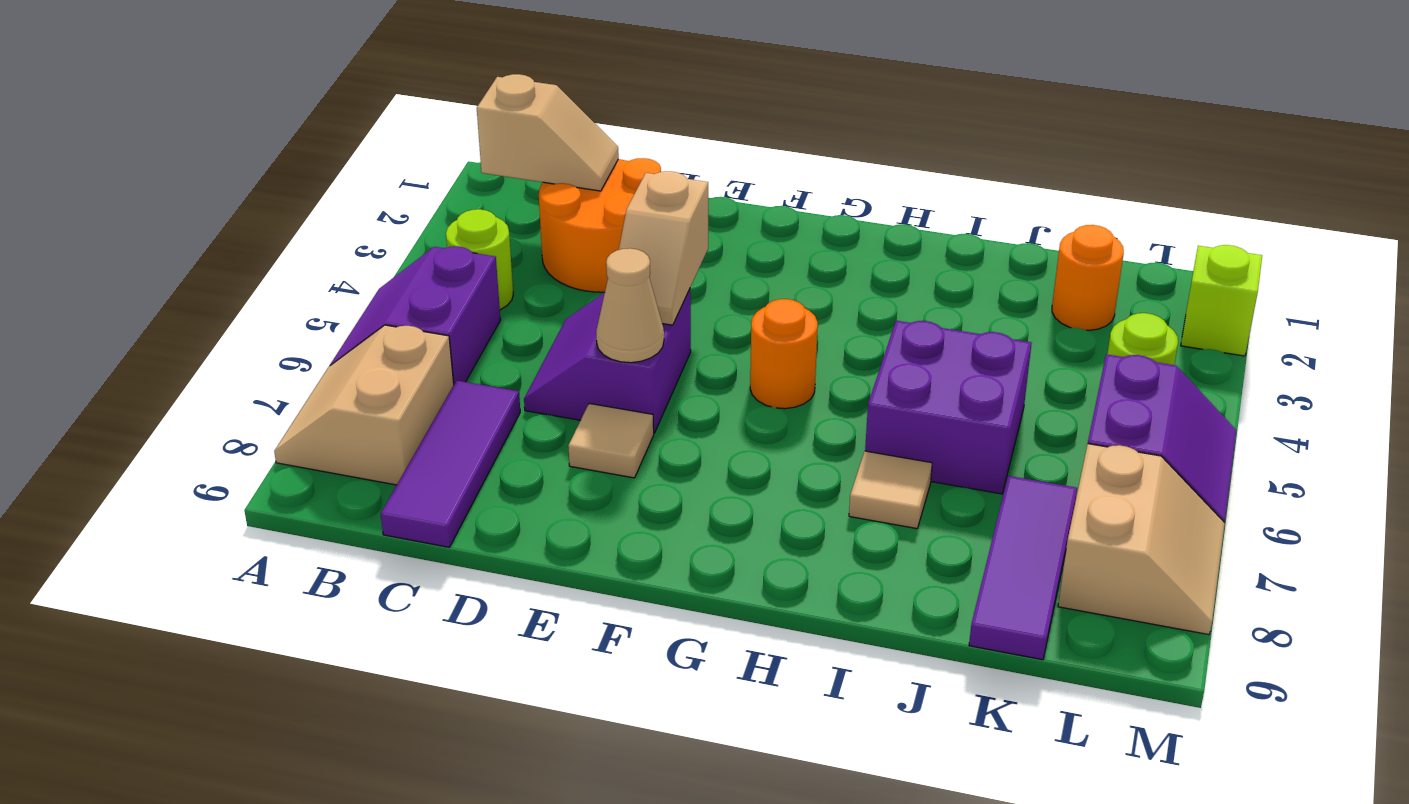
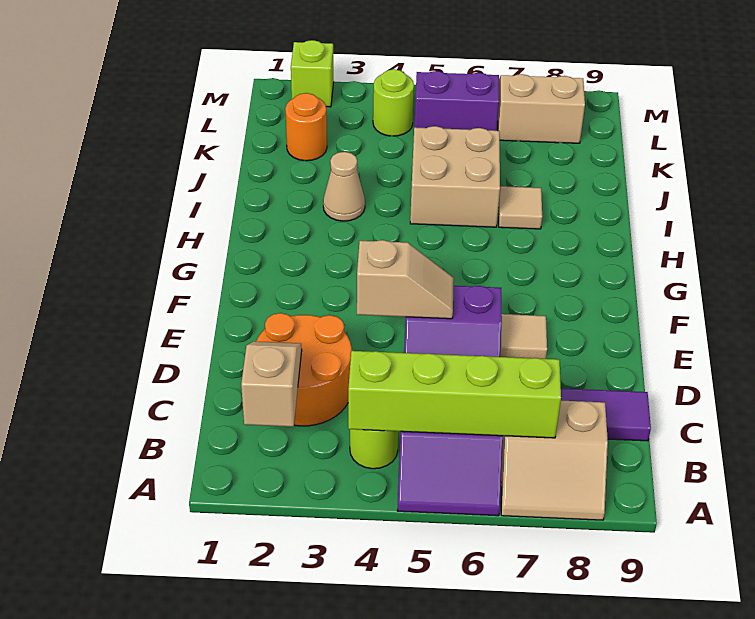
none -> lime brick B4:B7 level 2
tan cone E6 level 2 -> tan cone I3 level 1
orange round brick G5 level 1 -> none
purple brick I5:J6 level 1 -> tan brick I5:J6 level 1
purple tile K7:K9 level 1 -> none

